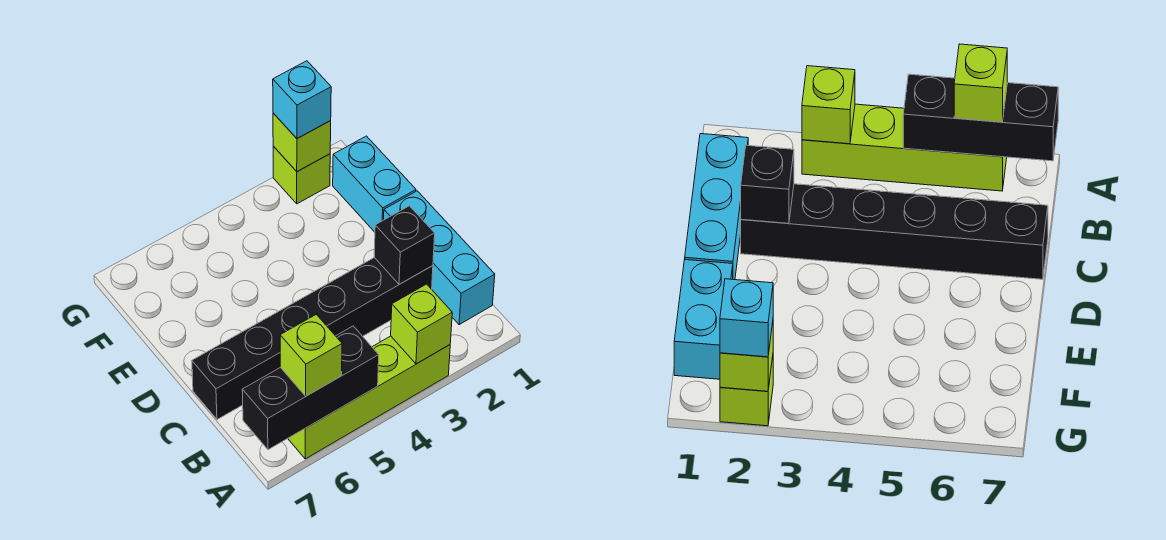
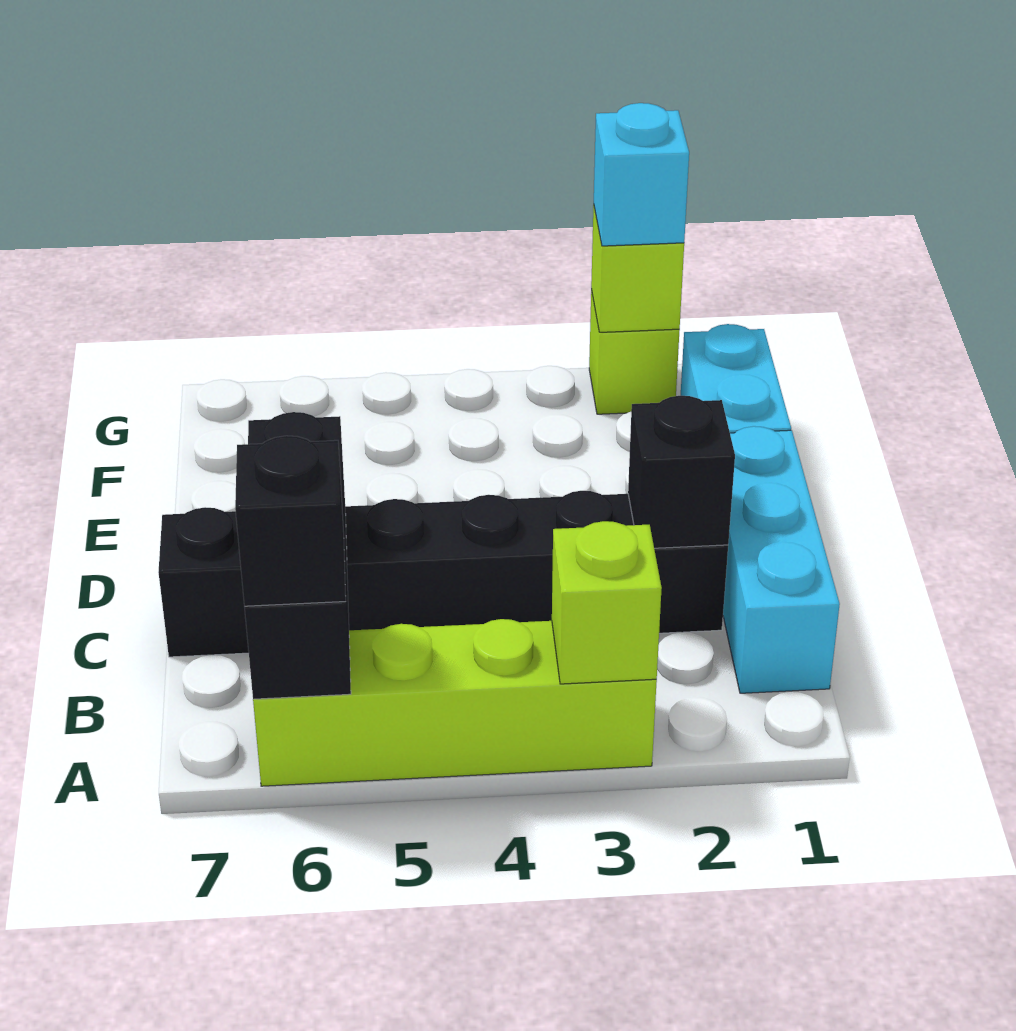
black brick A5:A7 level 2 -> black brick A6:C6 level 2
lime brick A6 level 3 -> black brick A6 level 3

